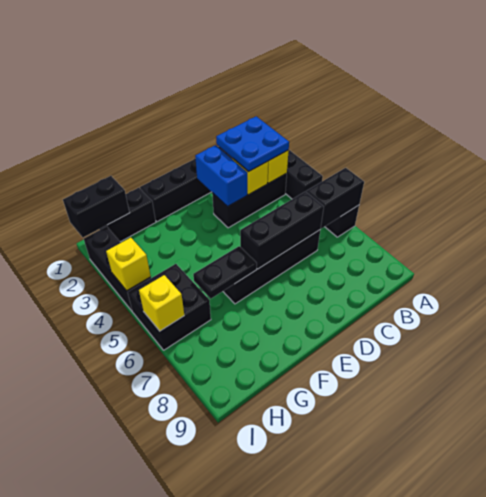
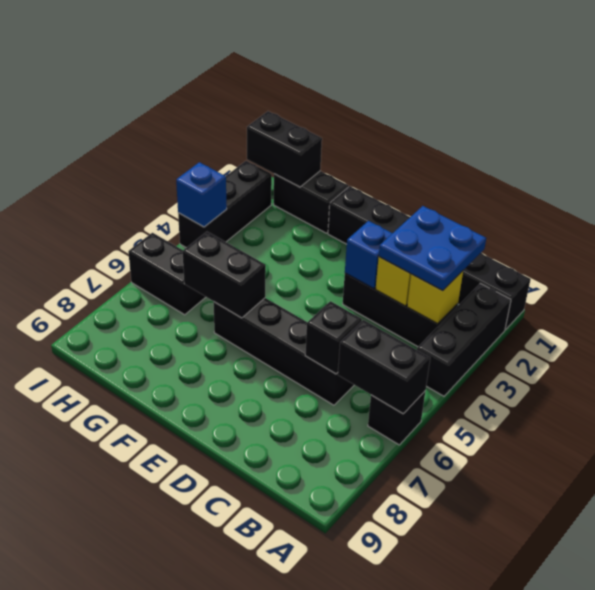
black brick C6:E6 level 2 -> black brick C6 level 2
blue brick D2:D3 level 2 -> blue brick D3 level 2
black plate F6:G6 level 2 -> black brick F6:G6 level 2
black brick H5:I6 level 1 -> black brick H6:I6 level 1
yellow brick I4 level 2 -> blue brick I4 level 2
yellow brick I6 level 2 -> none

